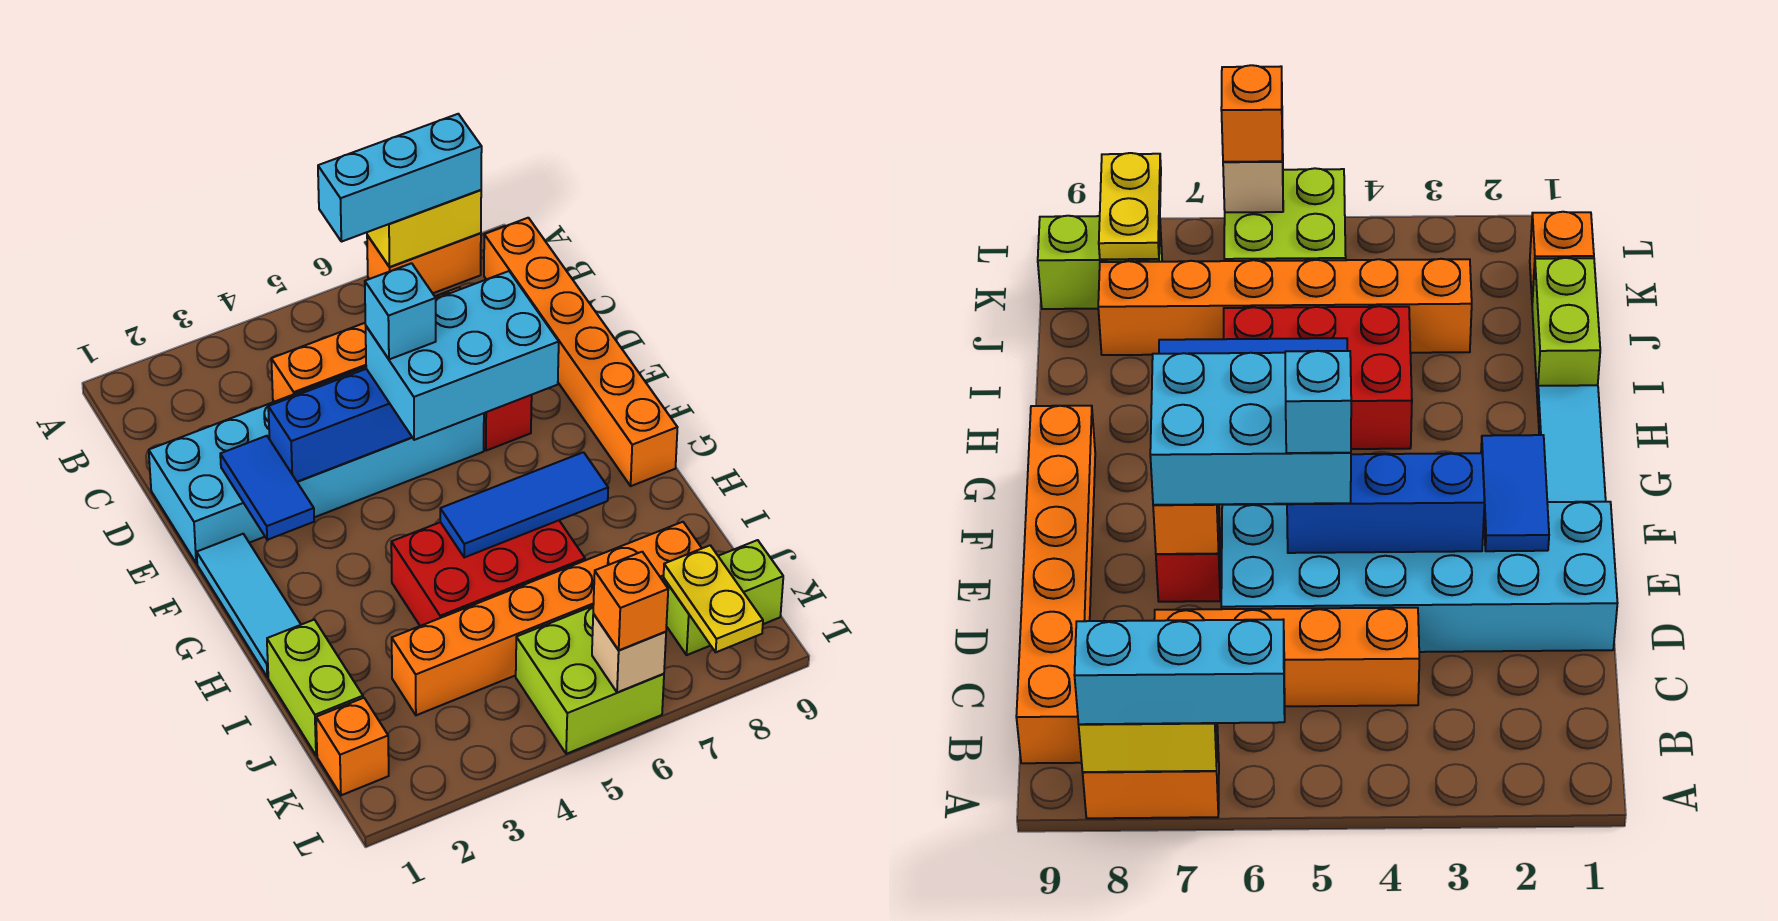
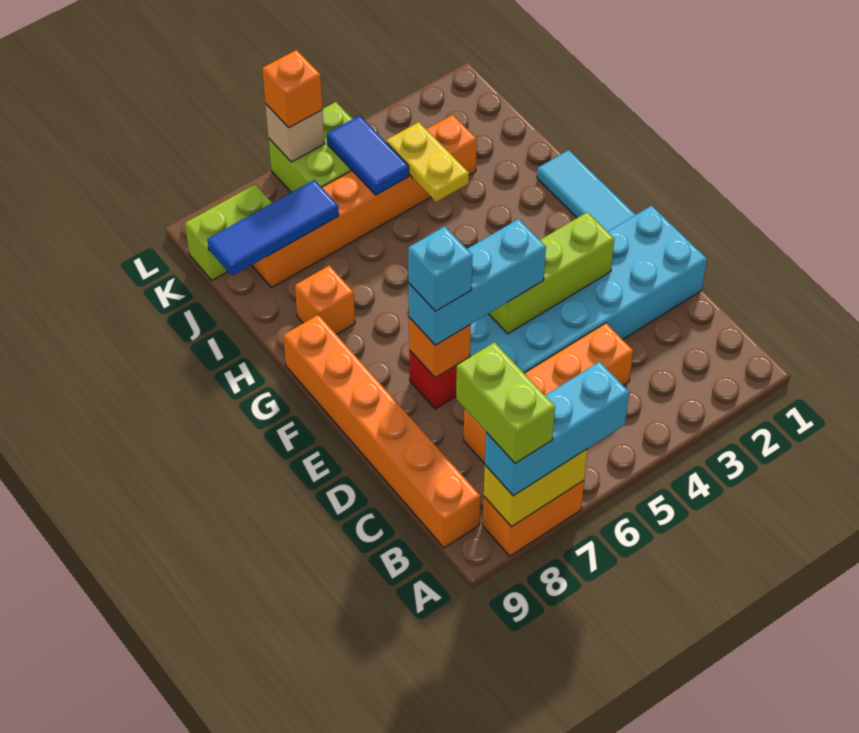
blue tile E2:F2 level 2 -> blue tile J5:K5 level 2
blue brick E3:E5 level 2 -> lime brick E3:E5 level 2
cyan brick E5:F7 level 3 -> cyan brick E5:E7 level 3
cyan brick E5 level 4 -> cyan brick E7 level 4
red brick H4:I6 level 1 -> none
blue tile H5:H7 level 2 -> blue tile J7:J9 level 2
lime brick I1:J1 level 1 -> lime brick A8:B8 level 4
orange brick K1 level 1 -> orange brick H8 level 1
yellow plate K8:L8 level 2 -> yellow plate I4:J4 level 2

